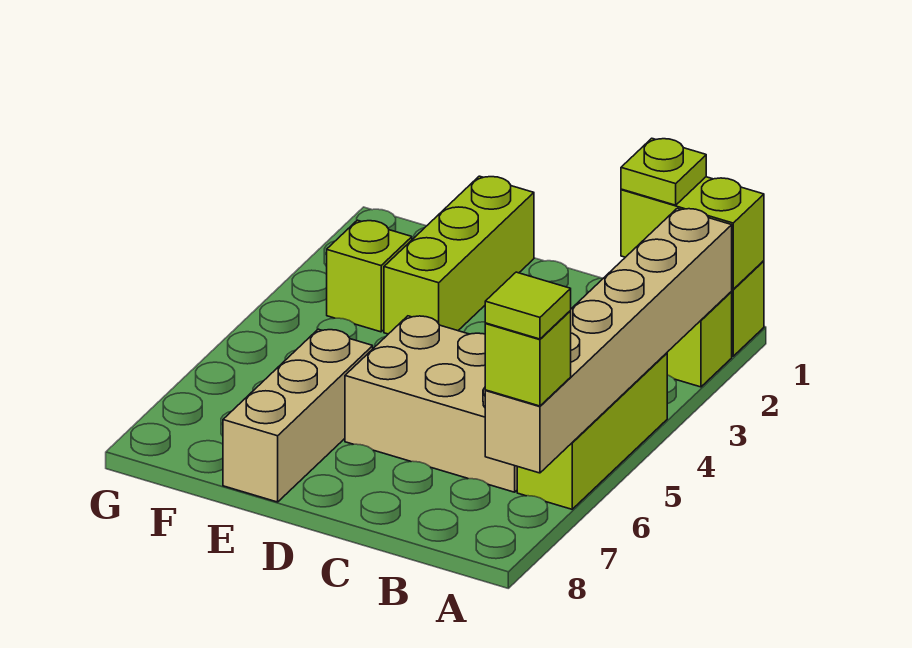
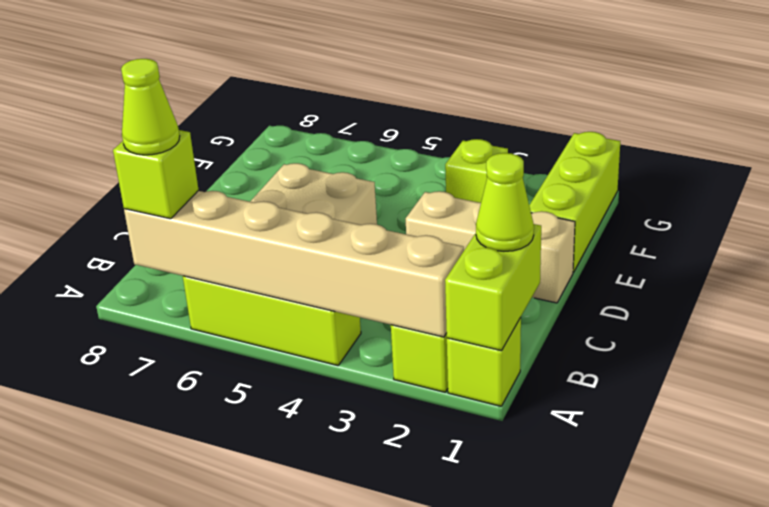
lime tile A7 level 4 -> lime cone A7 level 4
lime plate B1 level 3 -> lime cone B1 level 3
lime brick E1:E3 level 1 -> lime brick E1:G1 level 1
tan brick E6:E8 level 1 -> tan brick D1:D3 level 1

